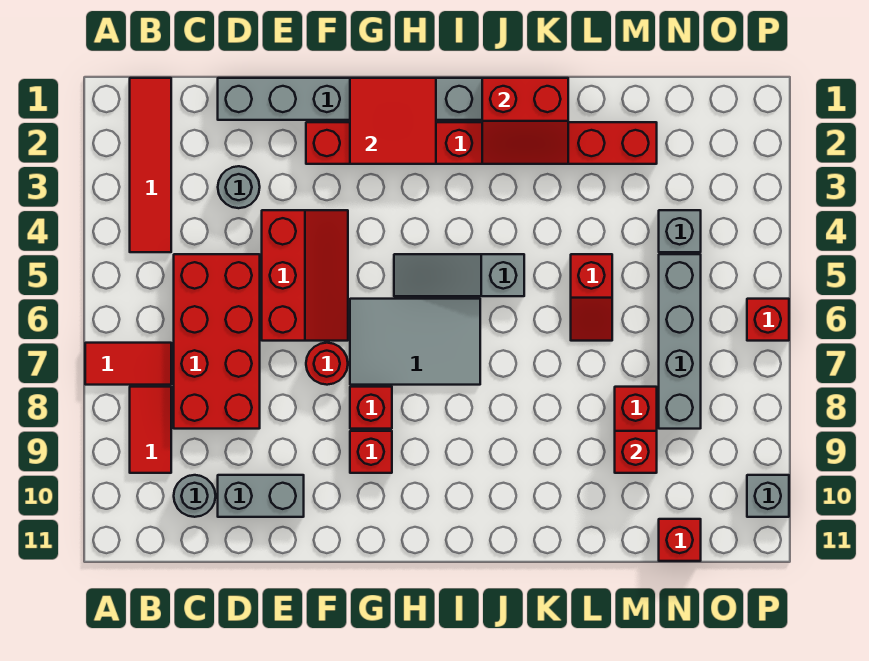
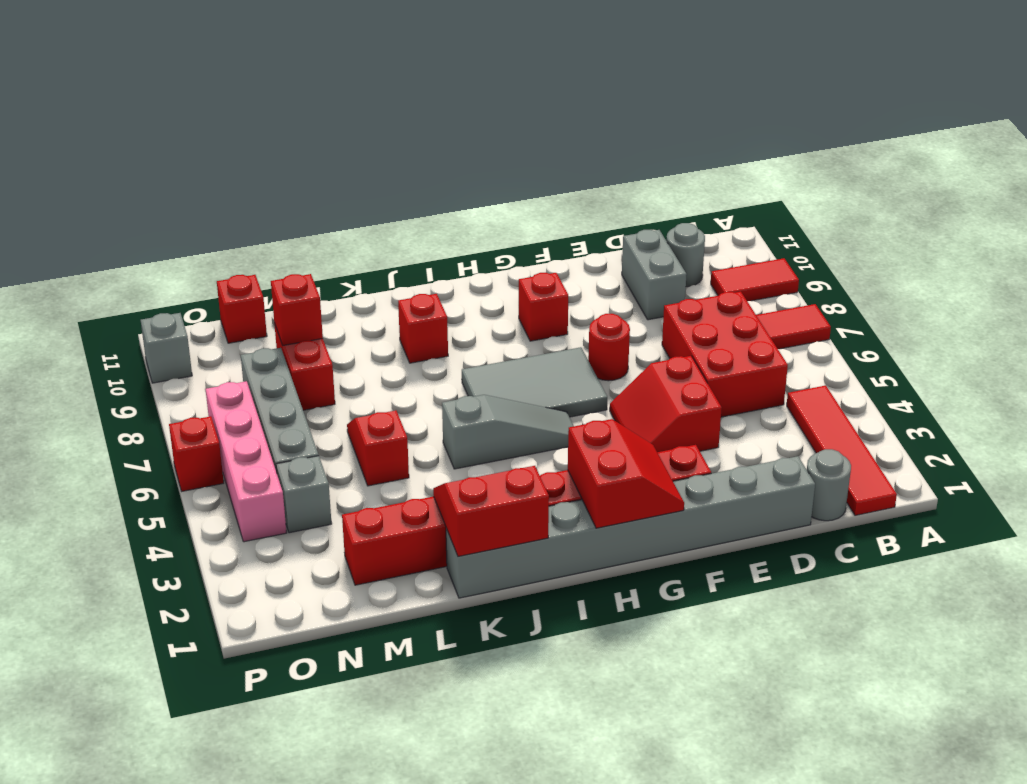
red tile B8:B9 level 1 -> red tile A9:B9 level 1
red brick C5:D8 level 1 -> red brick C5:D7 level 1
grey round brick D3 level 1 -> grey round brick C1 level 1
grey brick D10:E10 level 1 -> grey brick D9:D10 level 1
red slope E4:F6 level 1 top E -> red slope E4:F5 level 1 top E
red tile G1:H2 level 2 -> red slope G1:H2 level 2 top H
red brick G8 level 1 -> red brick J9 level 1
none -> pink brick O4:O7 level 1

